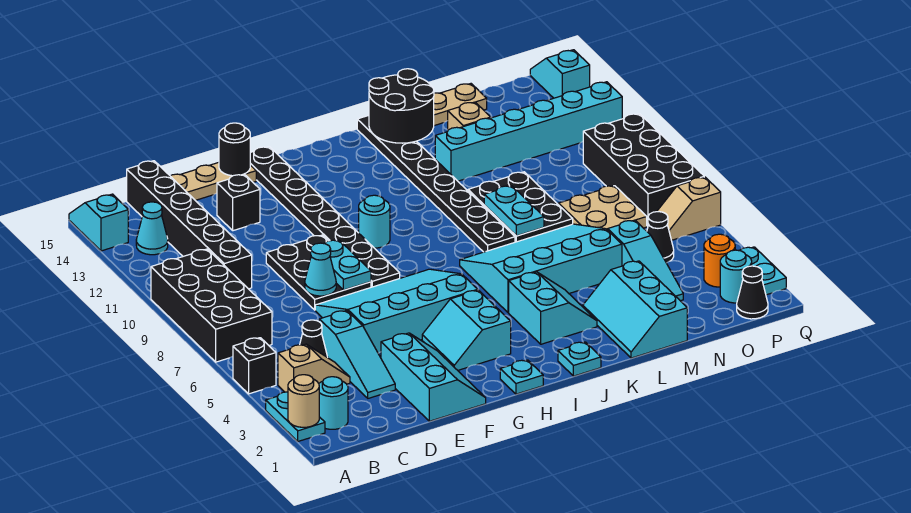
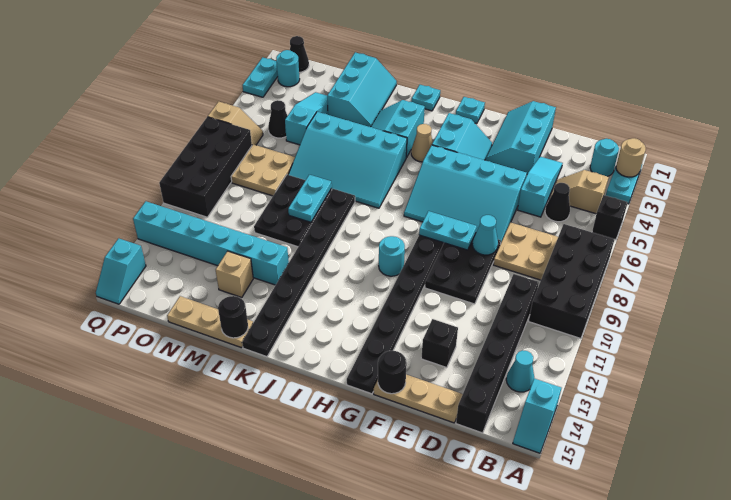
none -> tan plate C7:D8 level 1
cyan plate F8:F9 level 2 -> cyan plate F8:G8 level 2
none -> tan cone I4 level 1
black round brick K14:L15 level 2 -> black round brick L15 level 2
orange round brick P3 level 1 -> none

